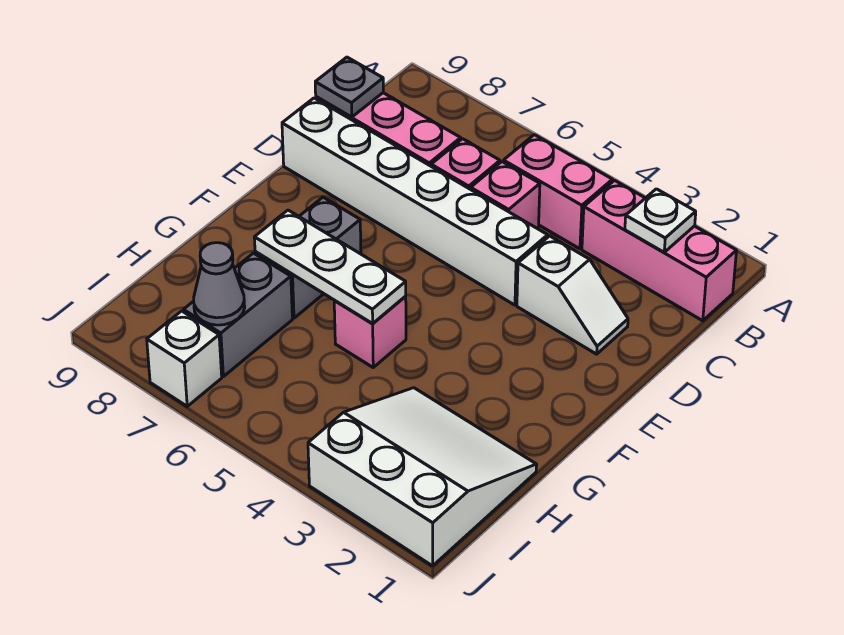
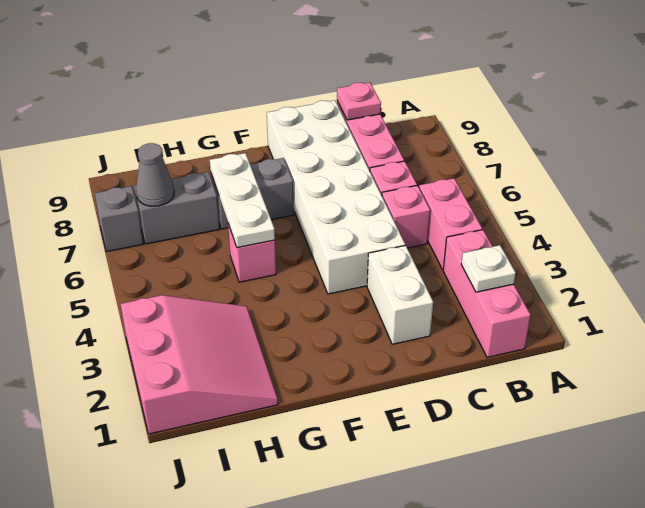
grey plate C9 level 2 -> pink plate C9 level 2
white slope D2:D3 level 1 top 3 -> white brick D2:D3 level 1
white brick D4:D9 level 1 -> white brick D4:E9 level 1
white slope H1:J3 level 1 top J -> pink slope H1:J3 level 1 top J
white brick J7 level 1 -> grey brick J7 level 1

